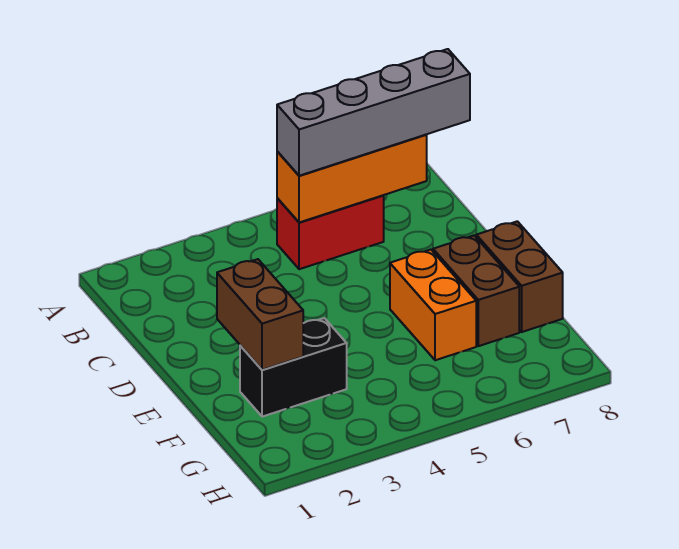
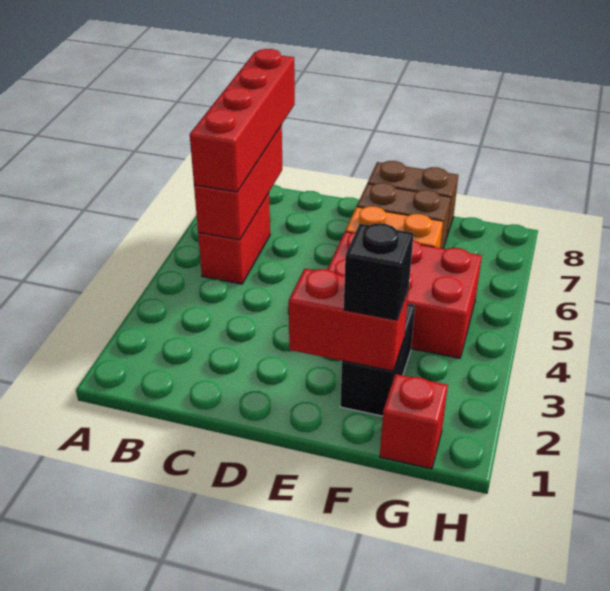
orange brick B5:B7 level 2 -> red brick B5:B7 level 2
grey brick B5:B8 level 3 -> red brick B5:B8 level 3
brown brick E2:F2 level 2 -> red brick E2:F2 level 2
none -> red brick E4:G5 level 1
none -> black brick F2 level 3
none -> red brick G1 level 1

